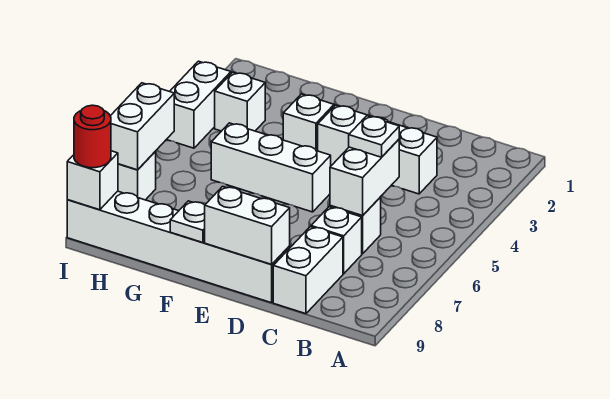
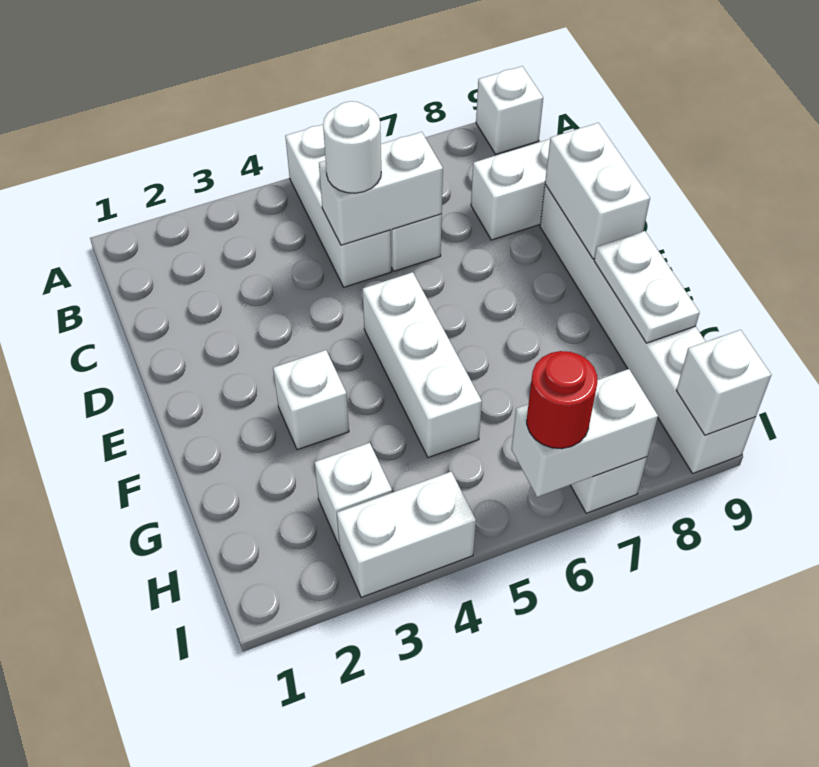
white brick C3:E3 level 1 -> white brick A5:C5 level 1
white plate C5 level 3 -> white round brick C5 level 3
white brick C7 level 1 -> white brick A9 level 1
white plate F9 level 2 -> white plate F9:G9 level 2
red round brick I9 level 3 -> red round brick I6 level 3

